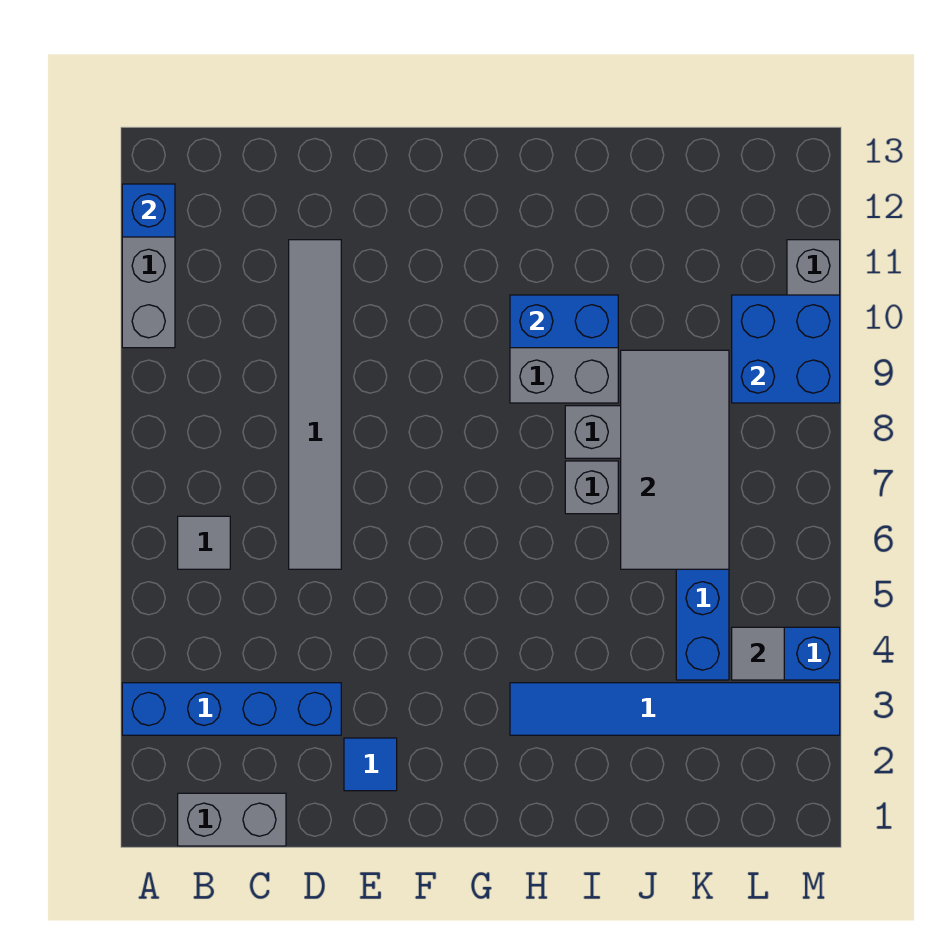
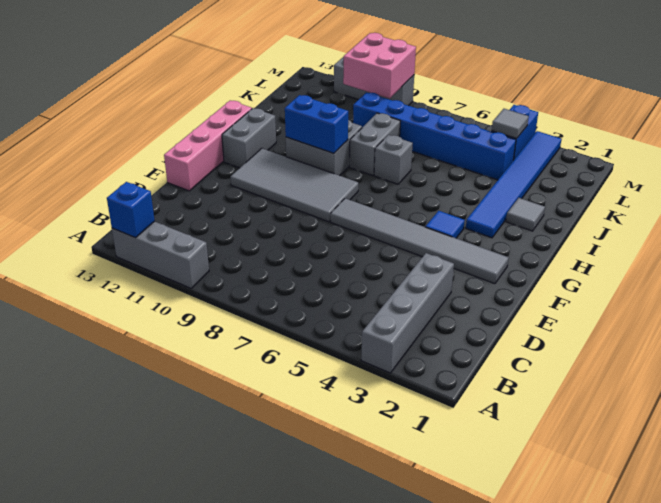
blue brick A3:D3 level 1 -> grey brick A3:D3 level 1
grey brick B1:C1 level 1 -> grey brick G12:H12 level 1
grey tile B6 level 1 -> grey tile I2 level 1
grey tile D6:D11 level 1 -> grey tile F2:F7 level 1
blue tile E2 level 1 -> blue tile G4 level 1
none -> pink brick E13:H13 level 1
blue brick H10:I10 level 2 -> blue brick H9:H10 level 2
grey tile J6:K9 level 2 -> grey tile F8:G11 level 1
blue brick L9:M10 level 2 -> pink brick L9:M10 level 2

